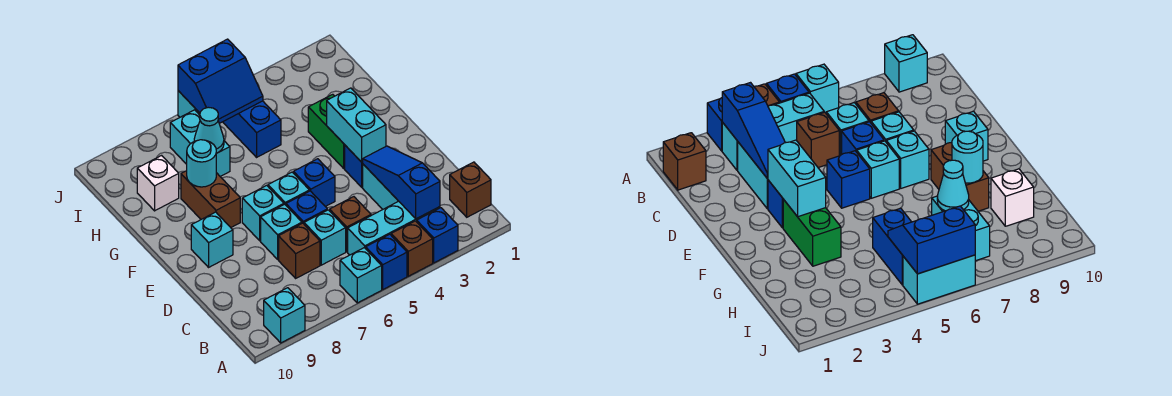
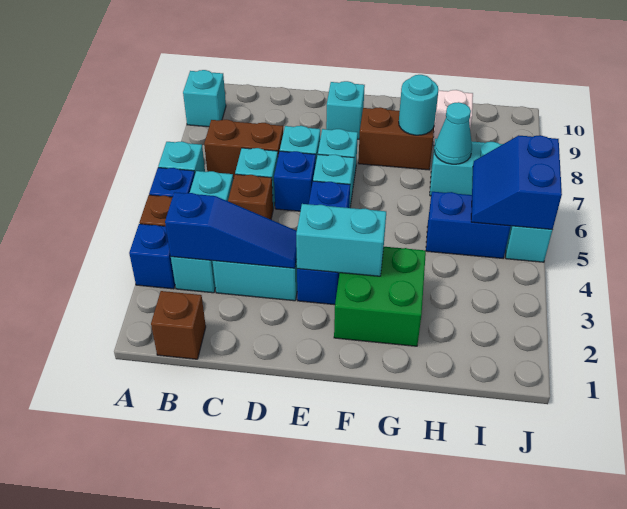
brown brick C7 level 1 -> brown brick B7:C7 level 1
green brick F3:G3 level 1 -> green brick F2:G3 level 1

